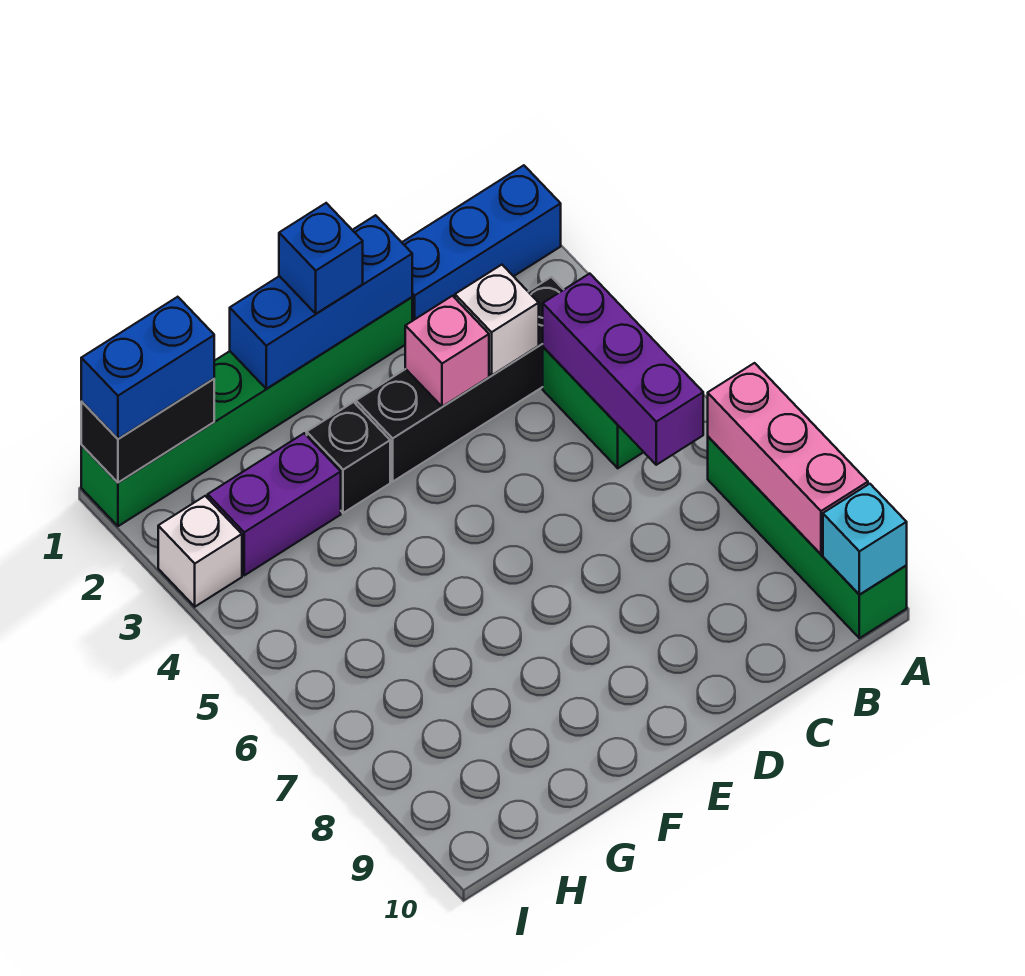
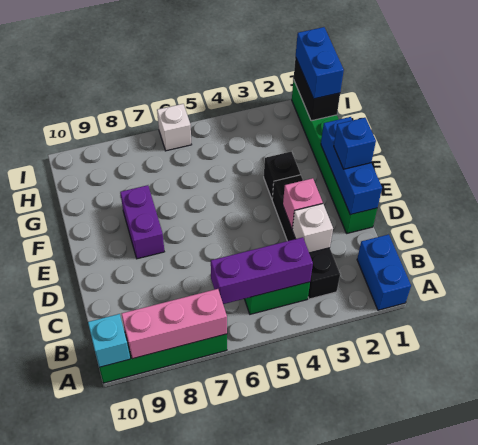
blue brick A1:C1 level 1 -> blue brick A1:B1 level 1
purple brick G3:H3 level 1 -> purple brick E8:F8 level 1
white brick I3 level 1 -> white brick I6 level 1

